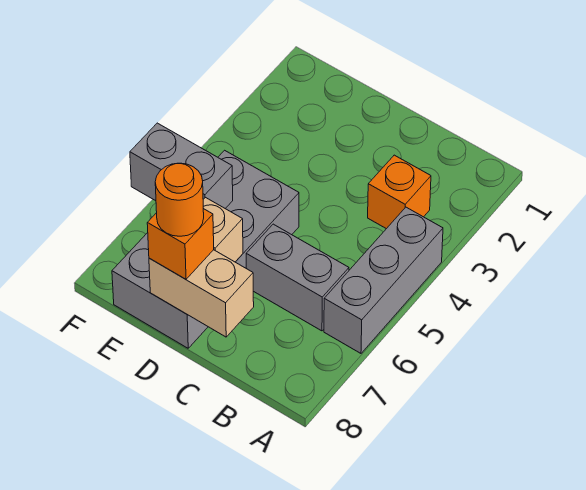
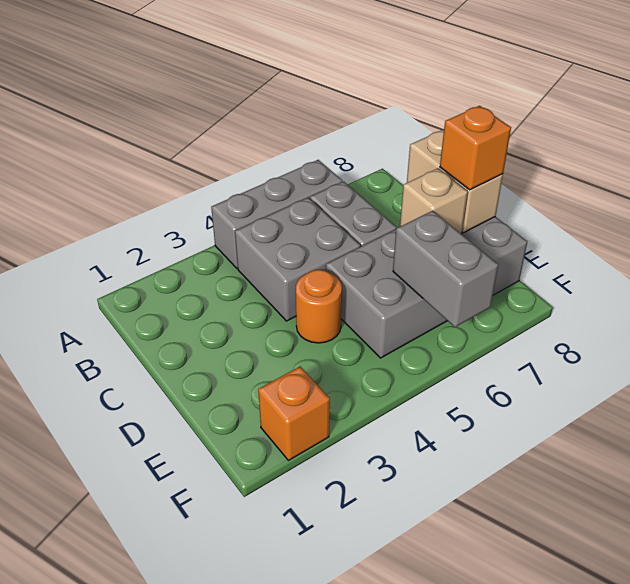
orange brick B3 level 1 -> orange brick F2 level 1
none -> grey brick B4:C5 level 1
orange round brick D8 level 4 -> orange round brick D4 level 1

